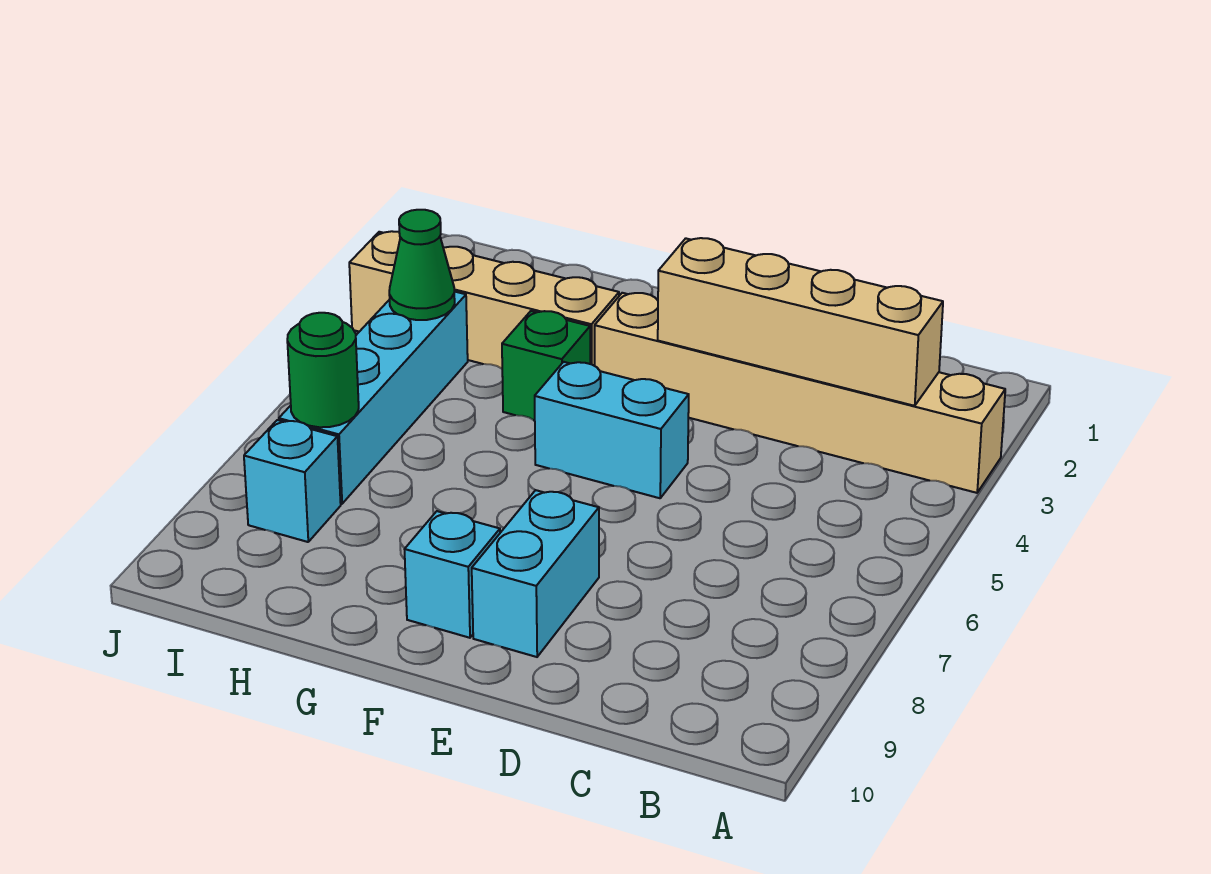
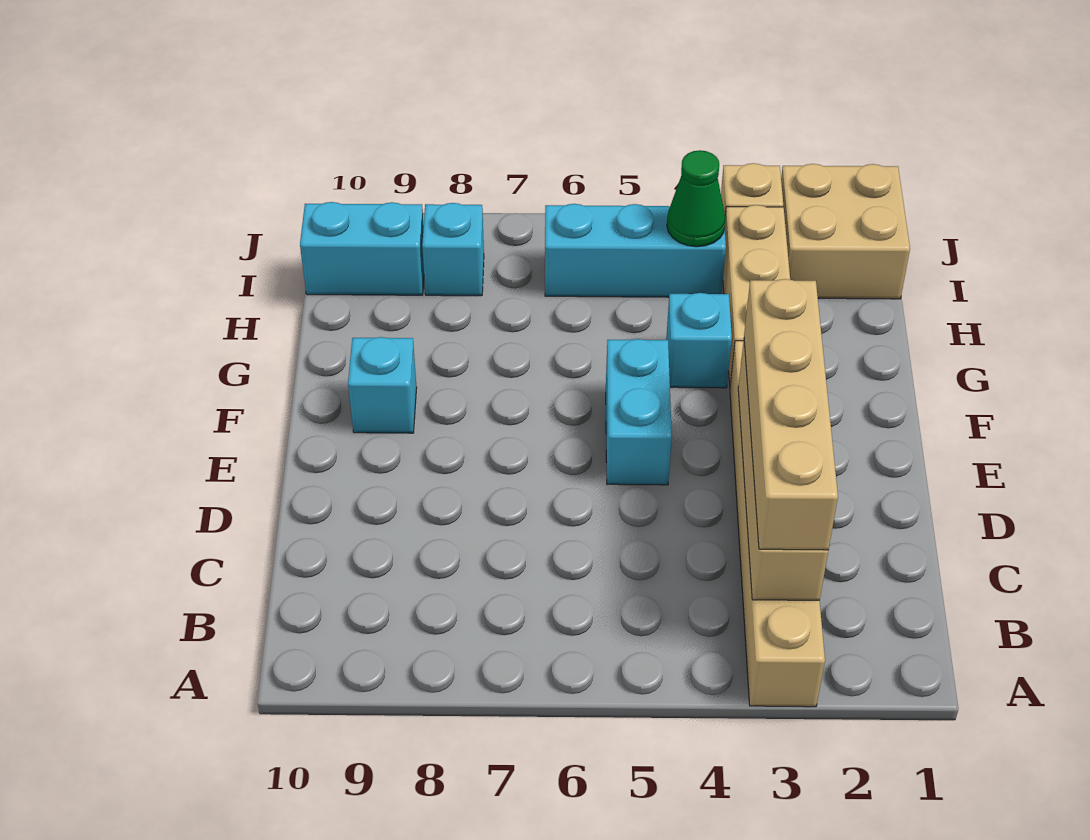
none -> tan brick B3:E3 level 3
cyan brick E8:E9 level 1 -> cyan brick I9:I10 level 1
green brick G4 level 1 -> cyan brick G4 level 1
none -> tan brick I1:J2 level 1
cyan brick I4:I7 level 1 -> cyan brick I4:I6 level 1
green round brick I7 level 2 -> none

